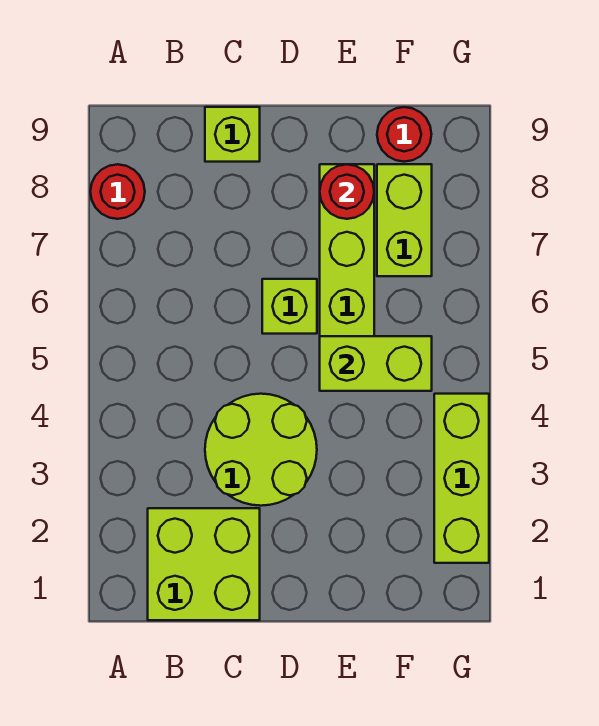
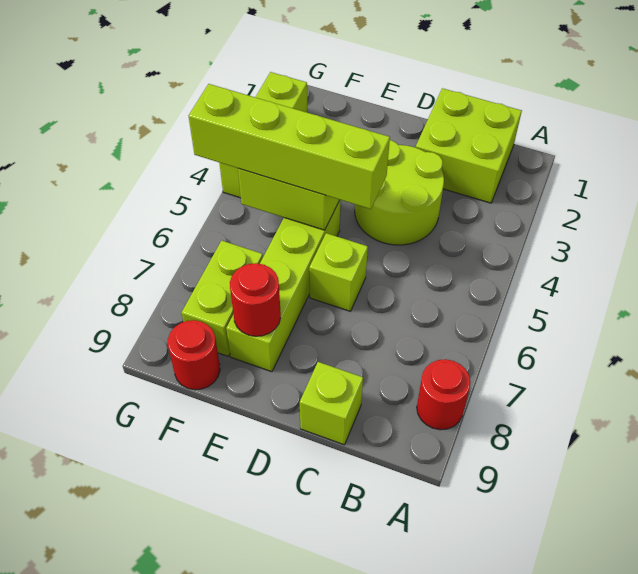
none -> lime brick D5:G5 level 3

